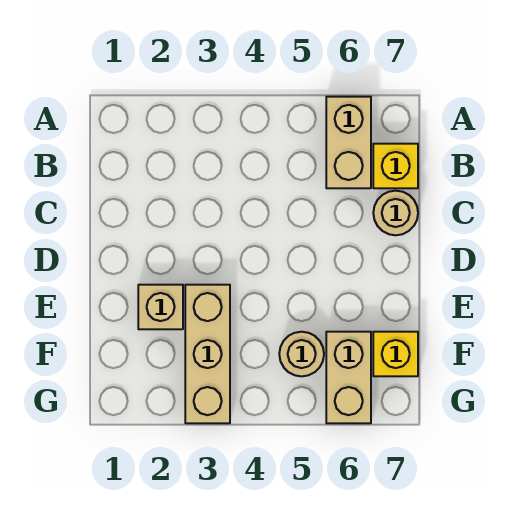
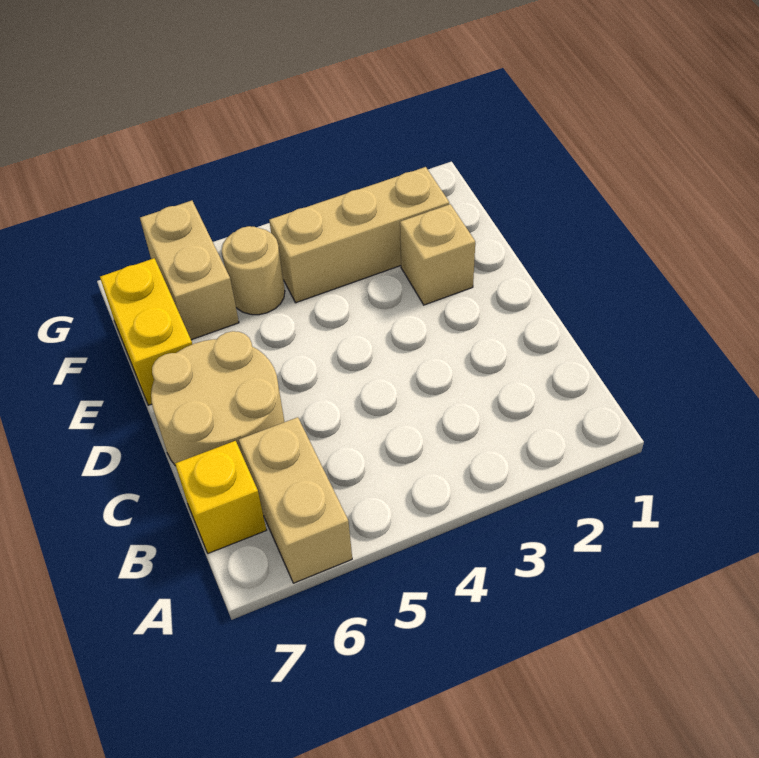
tan round brick C7 level 1 -> tan round brick C6:D7 level 1
tan brick E3:G3 level 1 -> tan brick F2:F4 level 1
yellow brick F7 level 1 -> yellow brick E7:F7 level 1

